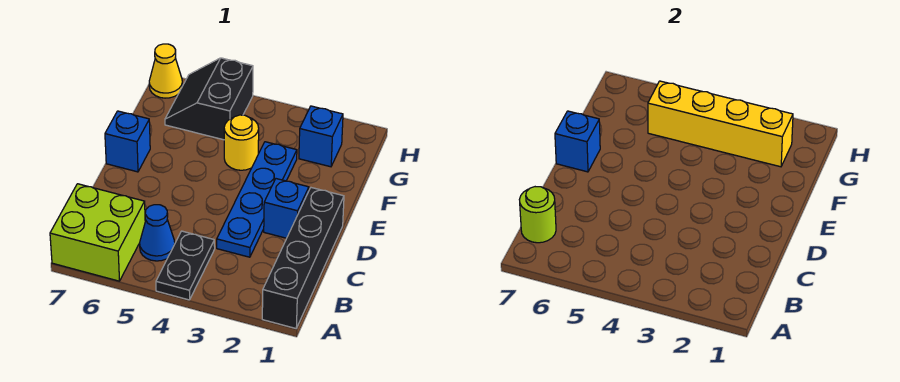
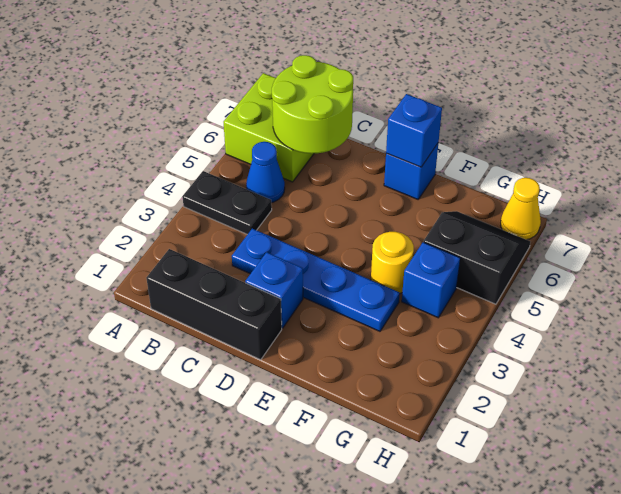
black brick A1:D1 level 1 -> black brick B1:D1 level 1
lime round brick B7 level 2 -> lime round brick B6:C7 level 2
blue brick G2 level 1 -> blue brick G4 level 1
yellow brick G2:G5 level 2 -> none

